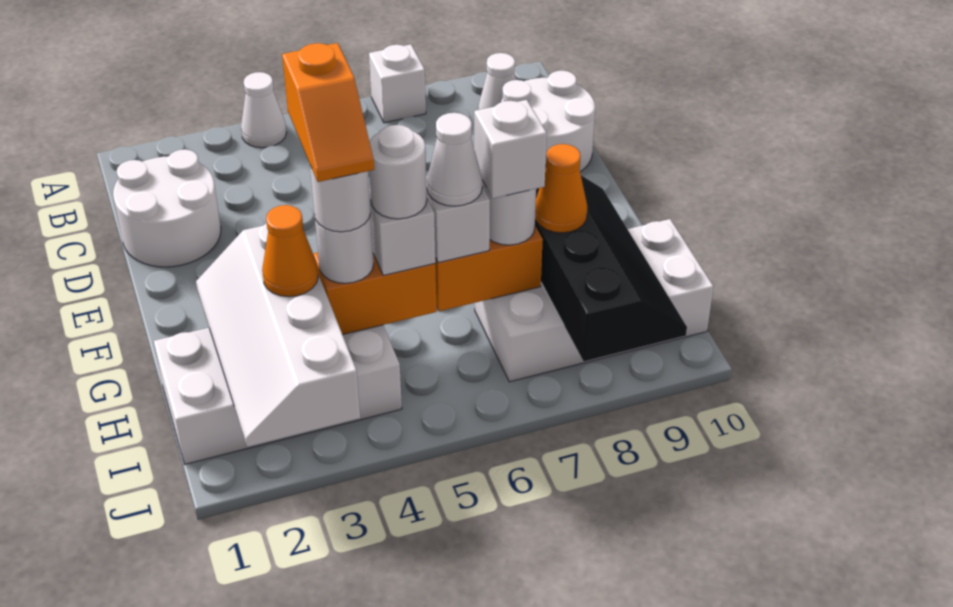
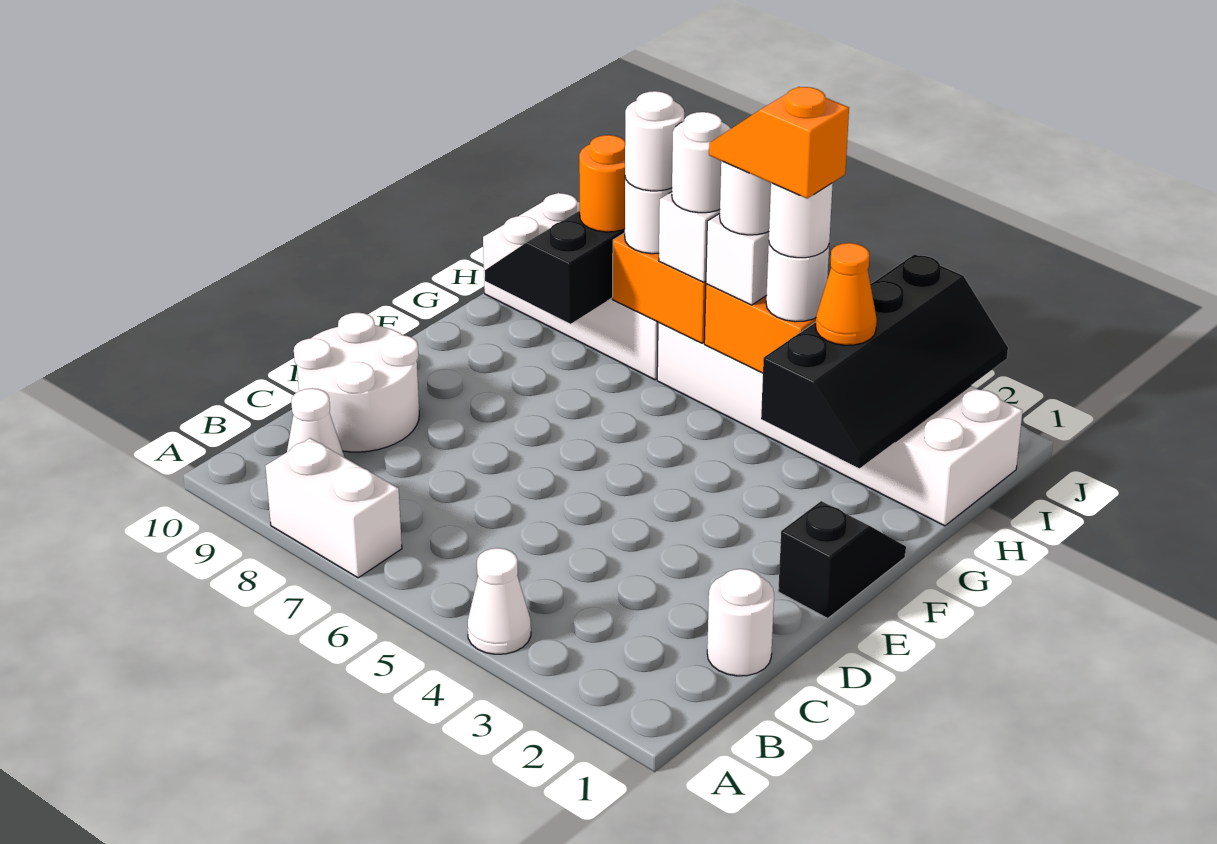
white brick A7 level 1 -> white brick A7:A8 level 1
white round brick C1:D2 level 1 -> white round brick C1 level 1
none -> black slope E1:F1 level 1 top E
white slope G2:J3 level 2 top 3 -> black slope G2:J3 level 2 top 3
orange slope G4:H4 level 5 top G -> orange slope H4:H5 level 5 top 4
white brick H1:I4 level 1 -> white brick H1:I6 level 1
white cone H6 level 4 -> white round brick H6 level 4
white brick H7 level 4 -> white round brick H7 level 4
orange cone H8 level 3 -> orange round brick H8 level 3

